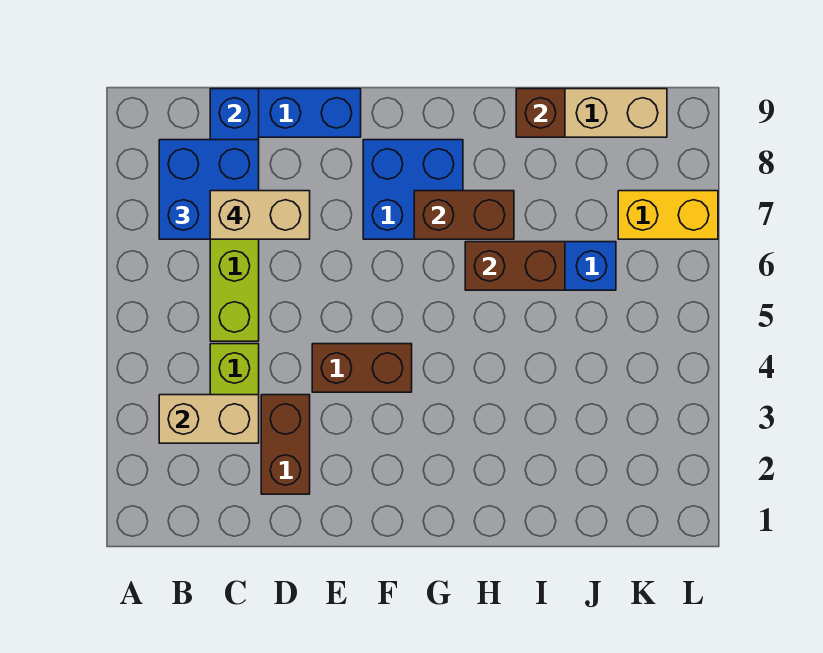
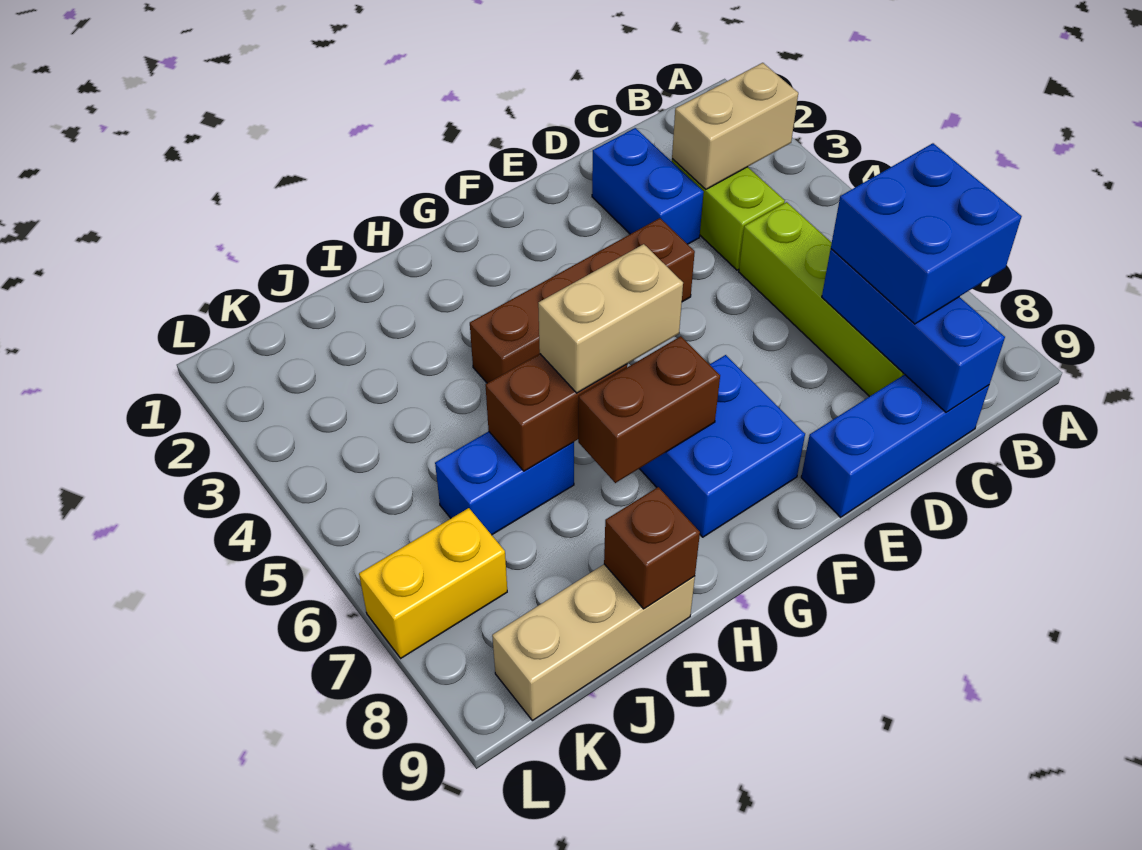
tan brick C7:D7 level 4 -> tan brick G6:H6 level 3
brown brick D2:D3 level 1 -> blue brick D2:D3 level 1
brown brick E4:F4 level 1 -> brown brick E4:H4 level 1

